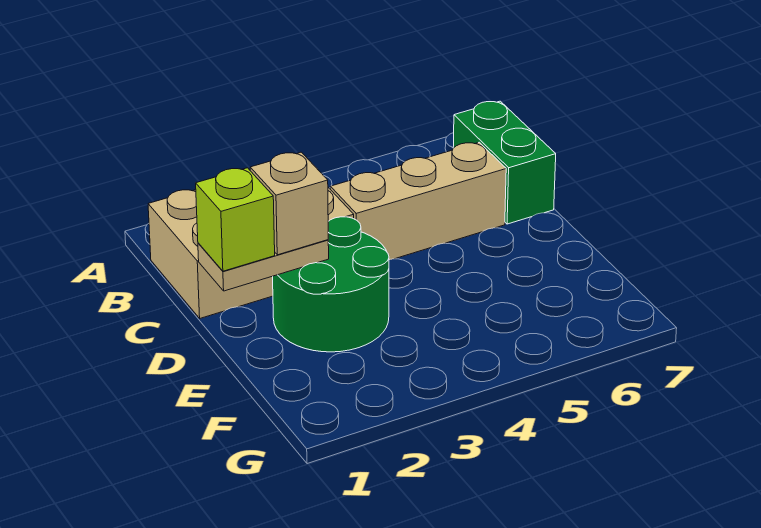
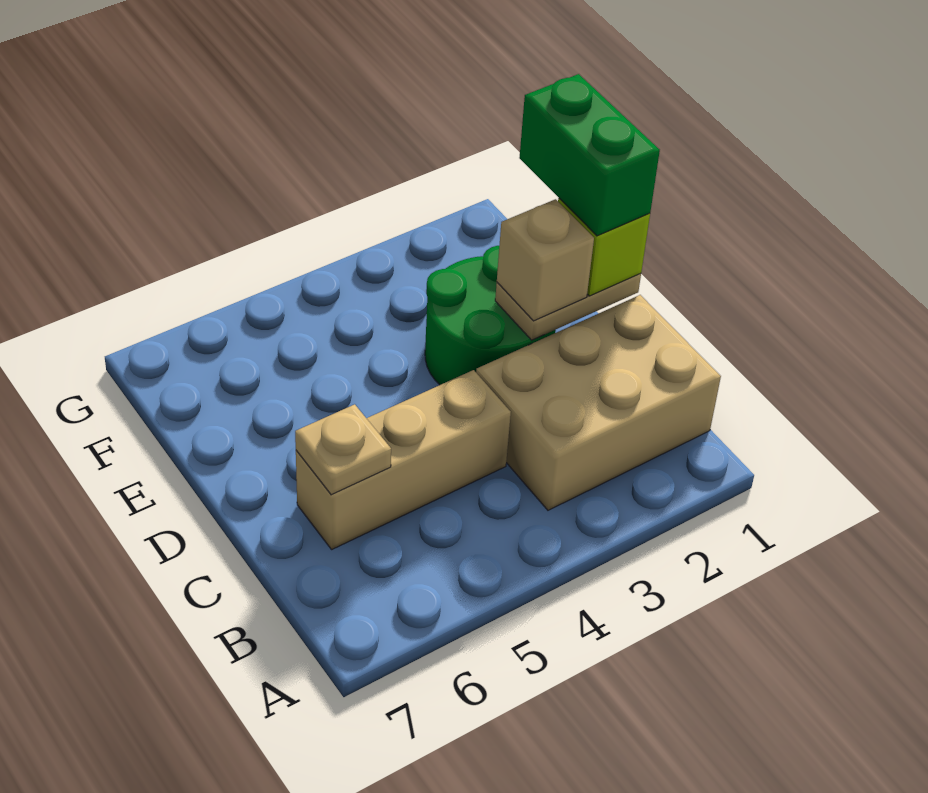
green brick B7:C7 level 1 -> green brick D1:E1 level 4
none -> tan plate C6 level 2

